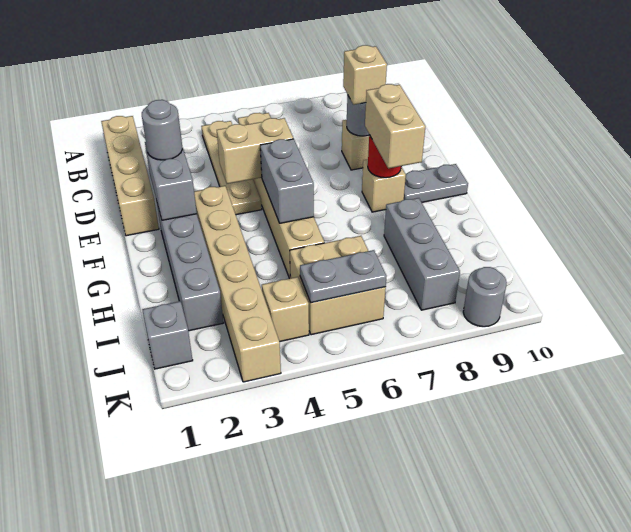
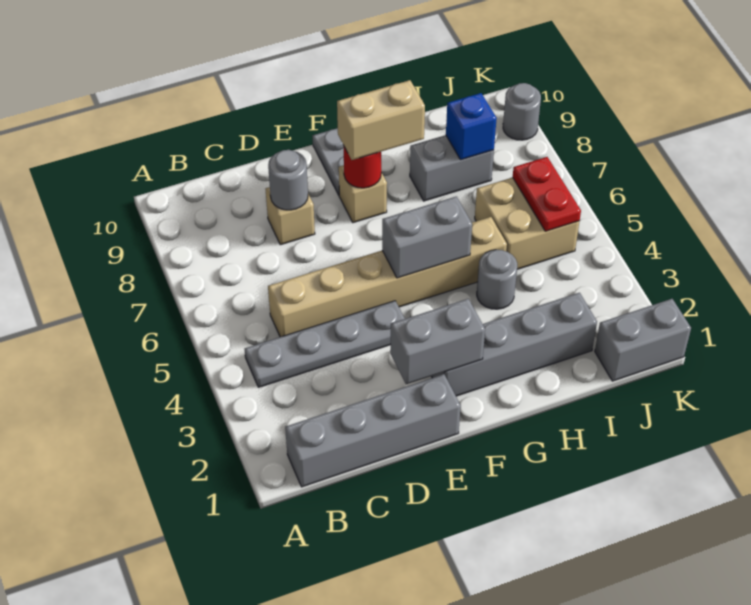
tan brick B1:E1 level 1 -> grey brick B1:E1 level 1
tan plate B4:E4 level 1 -> grey plate B4:E4 level 1
tan brick D8 level 3 -> none
grey round brick E2 level 3 -> grey round brick H4 level 1
tan brick E4:E5 level 2 -> none
tan brick F3:K3 level 1 -> none
grey brick H8:J8 level 1 -> grey brick H8:I8 level 1
none -> blue brick I8 level 2
grey brick J1 level 1 -> grey brick J1:K1 level 1
tan brick J4 level 1 -> none
grey plate J5:J6 level 2 -> red plate J5:J6 level 2

